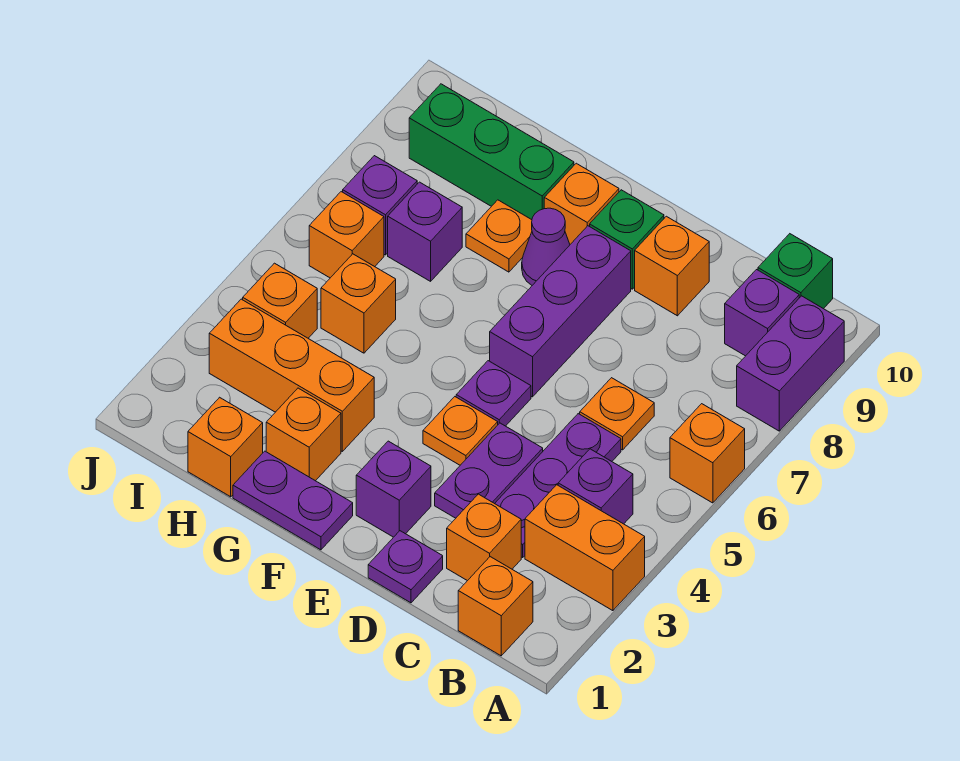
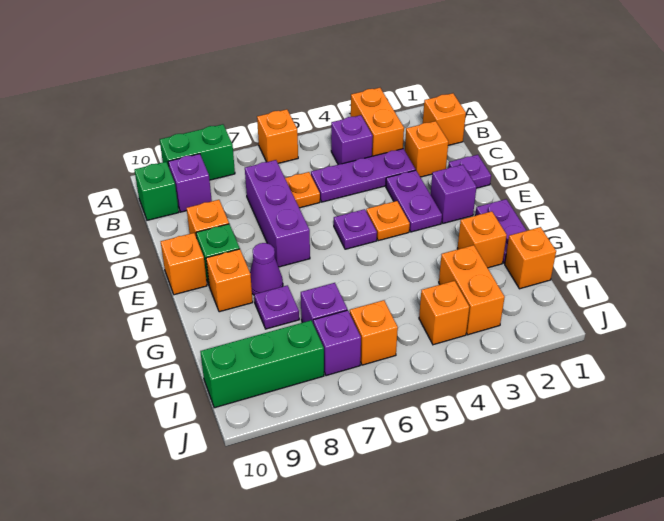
purple brick A8:A9 level 1 -> green brick A8:A9 level 1
purple plate D3:D4 level 1 -> purple plate D3:E3 level 1
purple brick E6:E8 level 1 -> purple brick C7:E7 level 1
orange brick G3:I3 level 1 -> orange brick H3:I3 level 1
orange plate G8 level 1 -> purple plate G8 level 1
green brick G9:I9 level 1 -> green brick I8:I10 level 1
orange brick H5 level 1 -> orange brick E10 level 1

